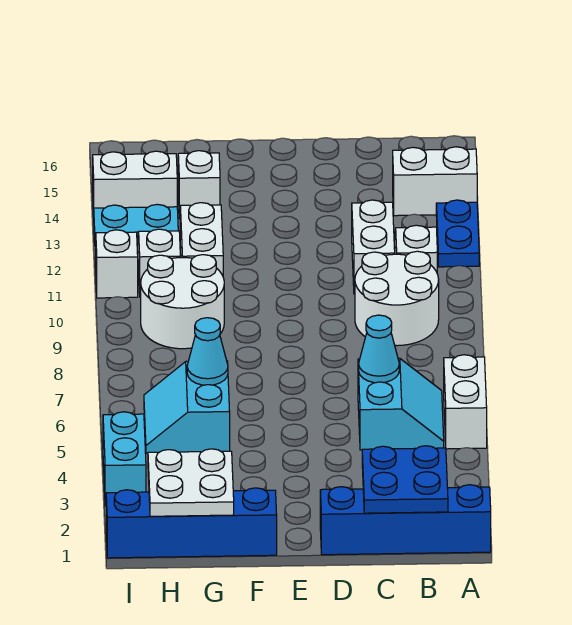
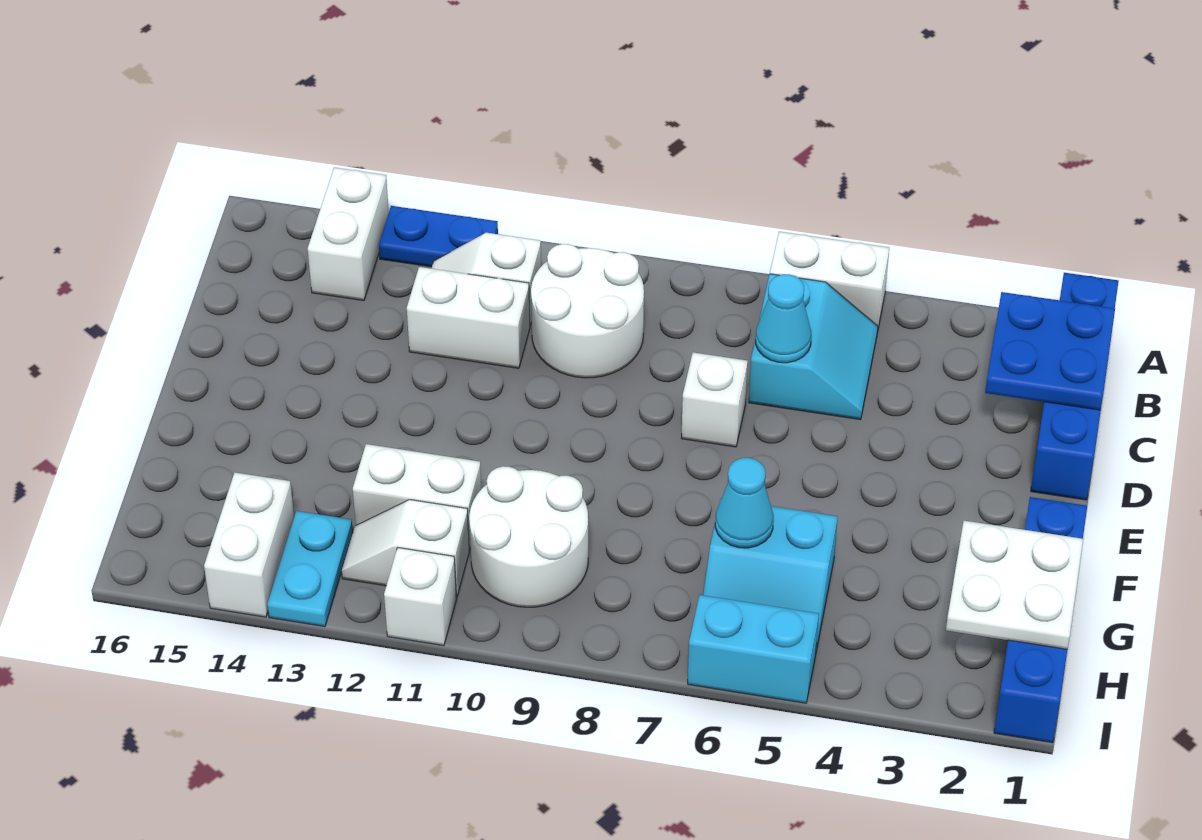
cyan slope B5:C6 level 1 top C -> cyan slope B5:C6 level 1 top 6
white brick G14 level 1 -> white brick D7 level 1
cyan brick I3:I4 level 1 -> cyan brick I5:I6 level 1

